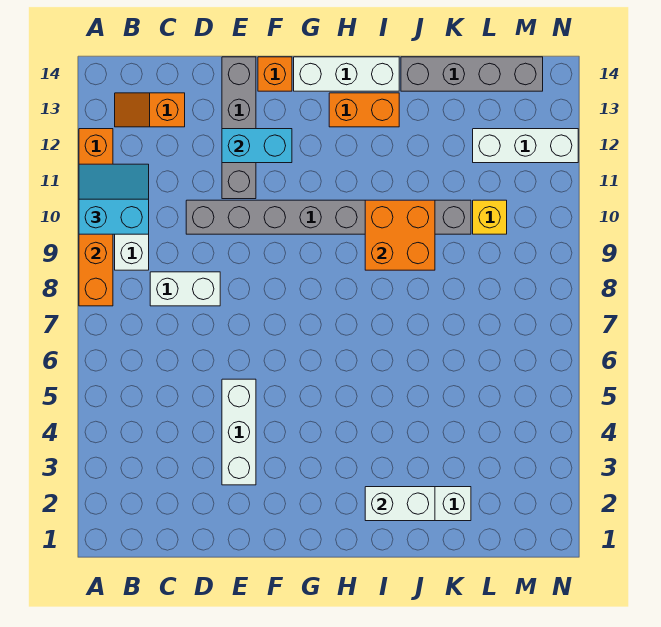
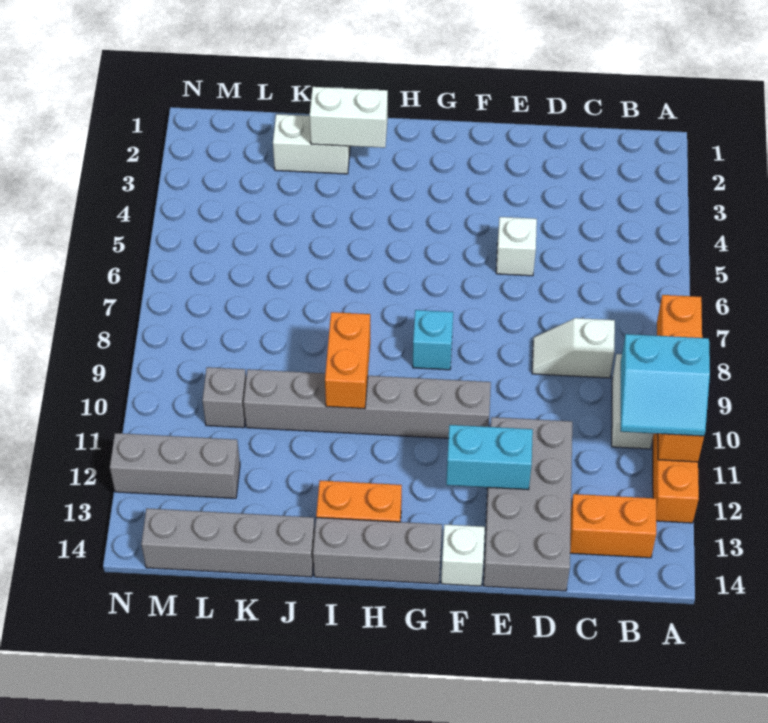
orange slope B13:C13 level 1 top C -> orange brick B13:C13 level 1
white brick C8:D8 level 1 -> white slope C8:D8 level 1 top C
grey brick D10:K10 level 1 -> grey brick F10:K10 level 1
white brick E3:E5 level 1 -> white brick E5 level 1
grey brick E11:E14 level 1 -> grey brick D11:E14 level 1
orange brick F14 level 1 -> white brick F14 level 1
none -> cyan brick G8 level 1
white brick G14:I14 level 1 -> grey brick G14:I14 level 1
orange brick I9:J10 level 2 -> orange brick I9:I10 level 2
yellow brick L10 level 1 -> grey brick L10 level 1
white brick L12:N12 level 1 -> grey brick L12:N12 level 1

